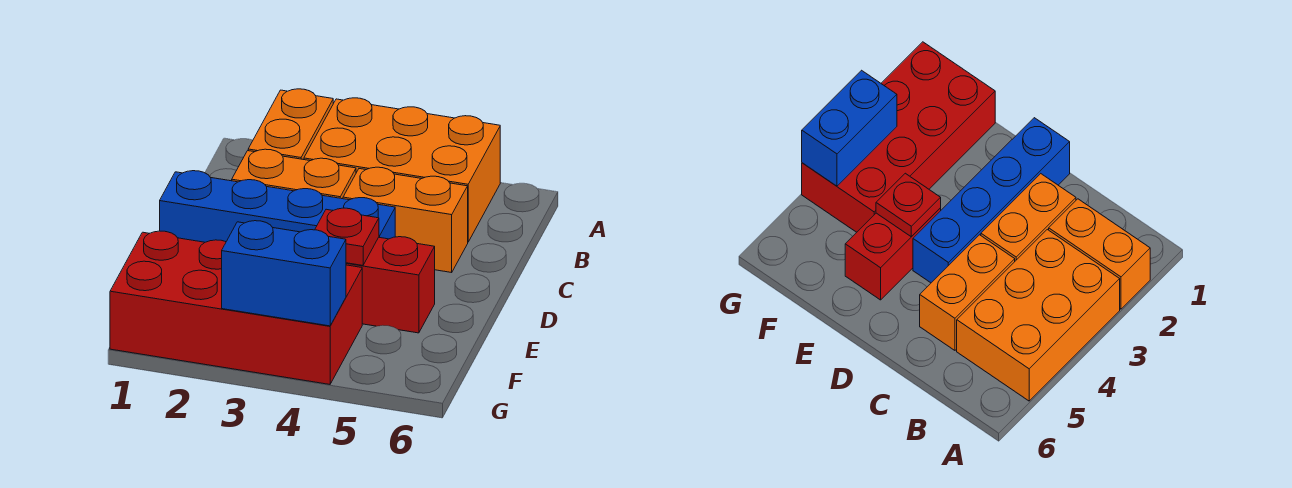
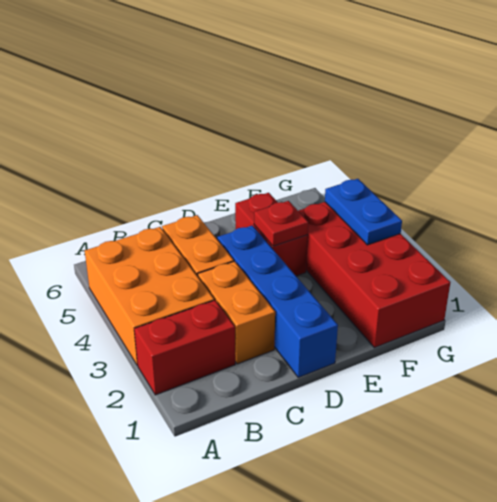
orange brick A2:B2 level 1 -> red brick A2:B2 level 1
blue brick G3:G4 level 2 -> blue plate G3:G4 level 2

